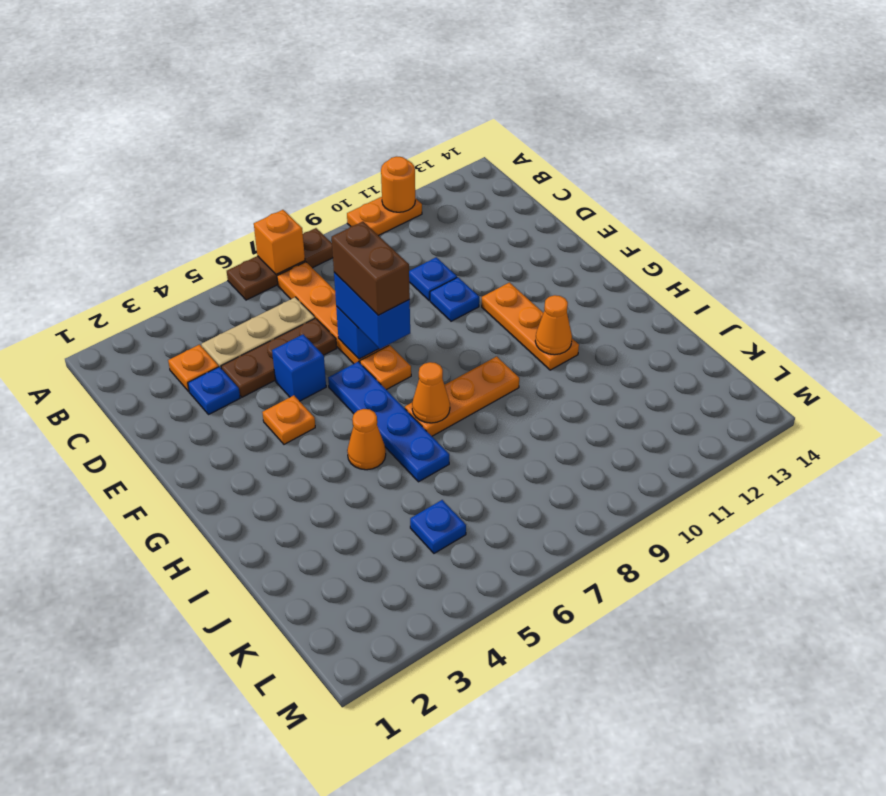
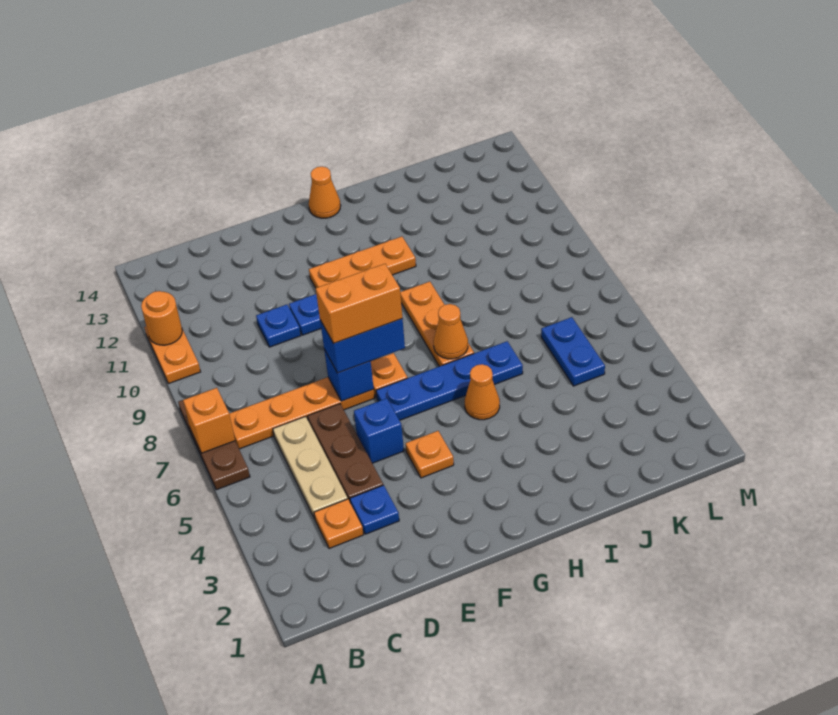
brown brick E7:F7 level 4 -> orange brick E7:F7 level 4
orange cone H11 level 2 -> orange cone G14 level 1
blue plate K5 level 1 -> blue plate K5:K6 level 1

